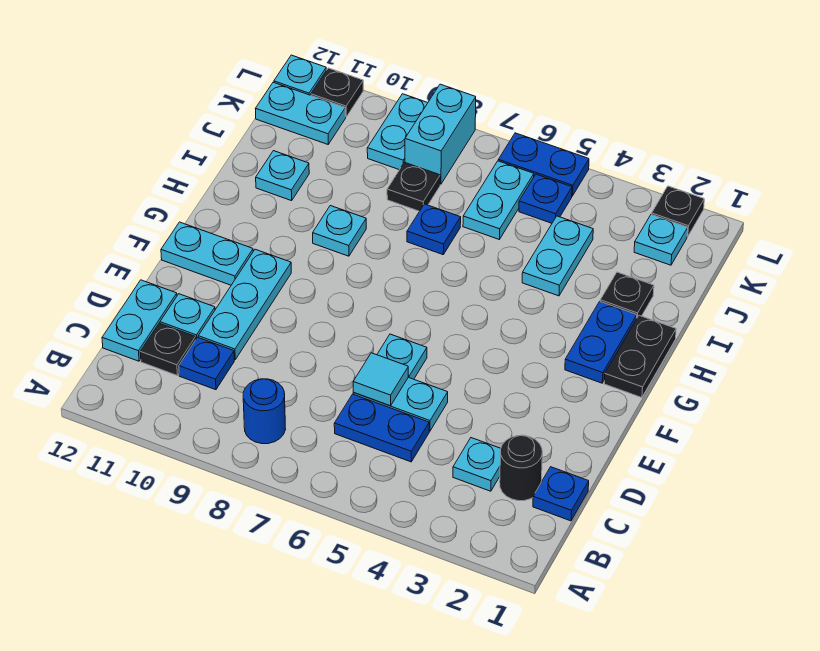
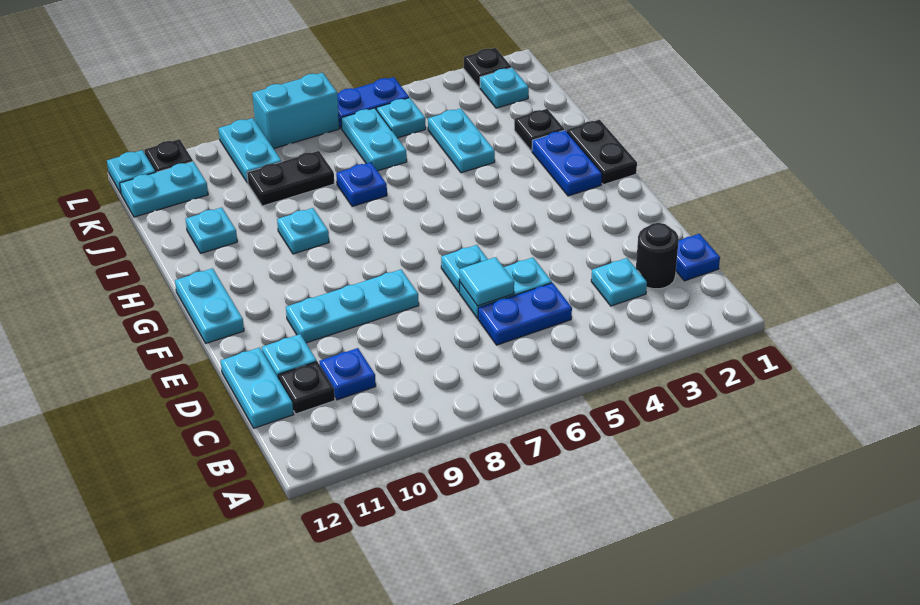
blue round brick B8 level 1 -> none
cyan plate D10:F10 level 1 -> cyan plate E8:E10 level 1
cyan plate F11:F12 level 1 -> cyan plate F12:G12 level 1
black plate J8 level 1 -> black plate J8:J9 level 1
blue plate K5 level 1 -> cyan plate K5 level 1
cyan brick K8:L8 level 1 -> cyan brick L7:L8 level 1

